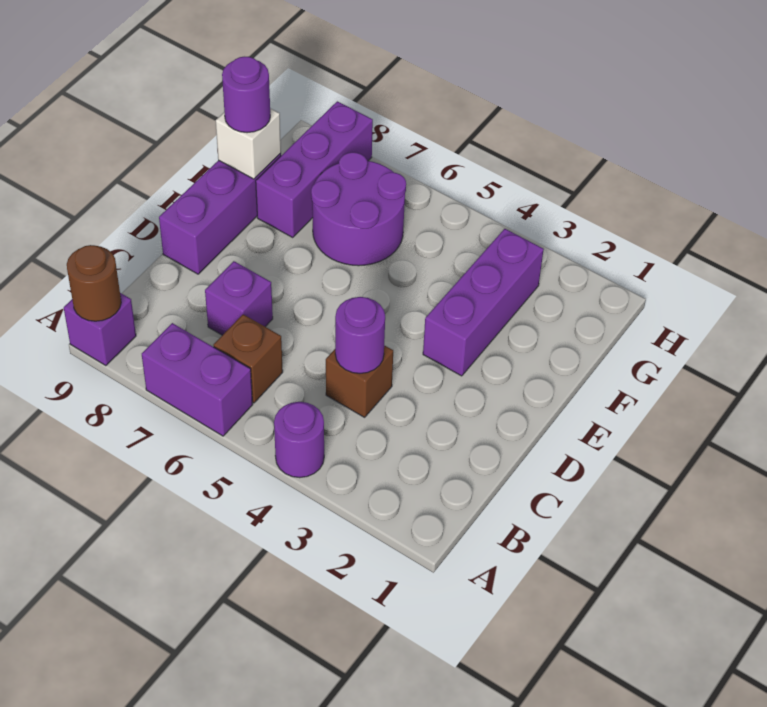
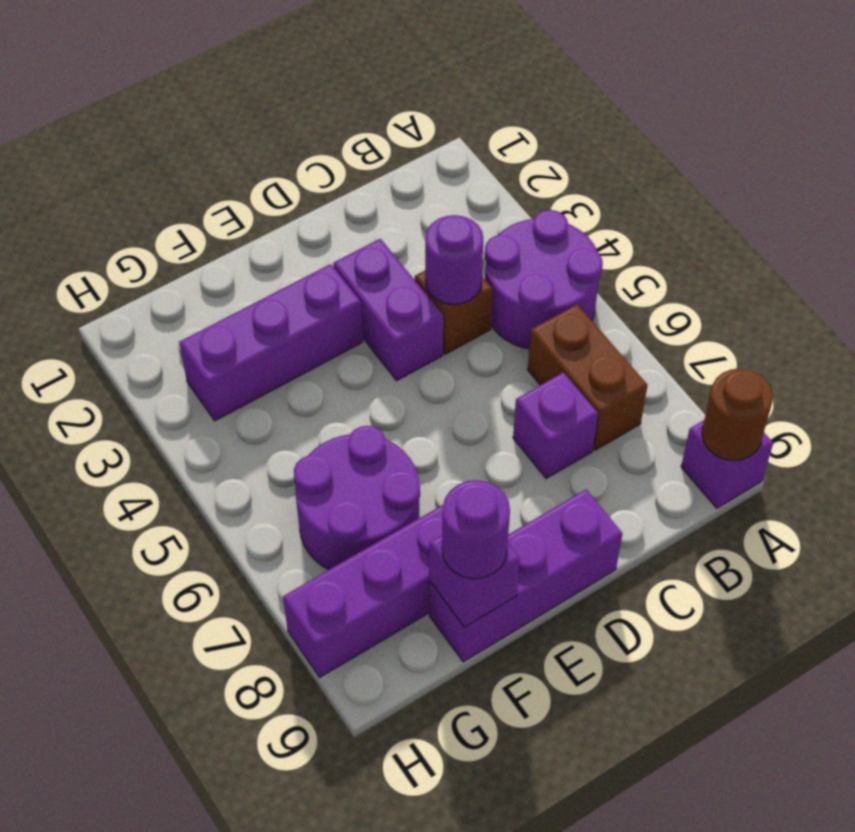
purple round brick A4 level 1 -> purple round brick A4:B5 level 1
purple brick A6:A7 level 1 -> purple brick D3:D4 level 1
brown brick B6 level 1 -> brown brick B6:B7 level 1
white brick F9 level 2 -> purple brick F9 level 2

